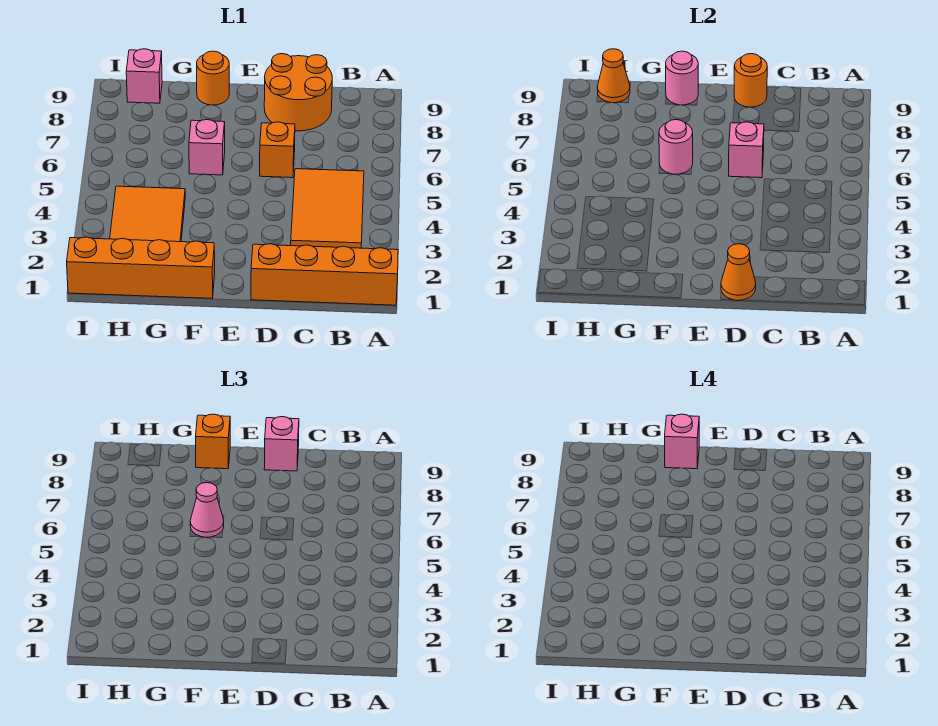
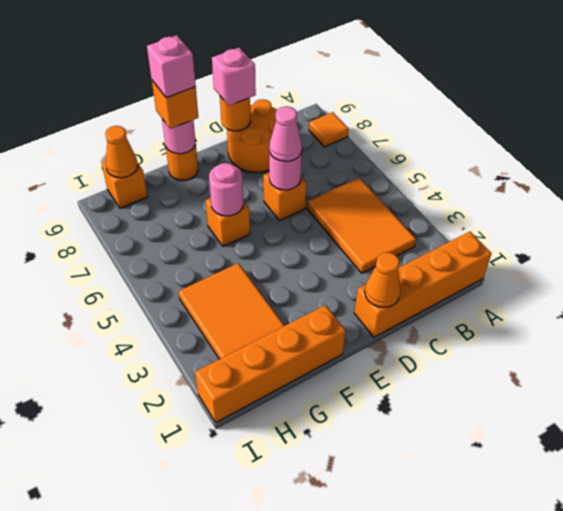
none -> orange tile A8 level 1
pink brick D6 level 2 -> pink round brick D6 level 2
pink brick F6 level 1 -> orange brick F6 level 1
pink cone F6 level 3 -> pink cone D6 level 3
pink brick H9 level 1 -> orange brick H9 level 1

